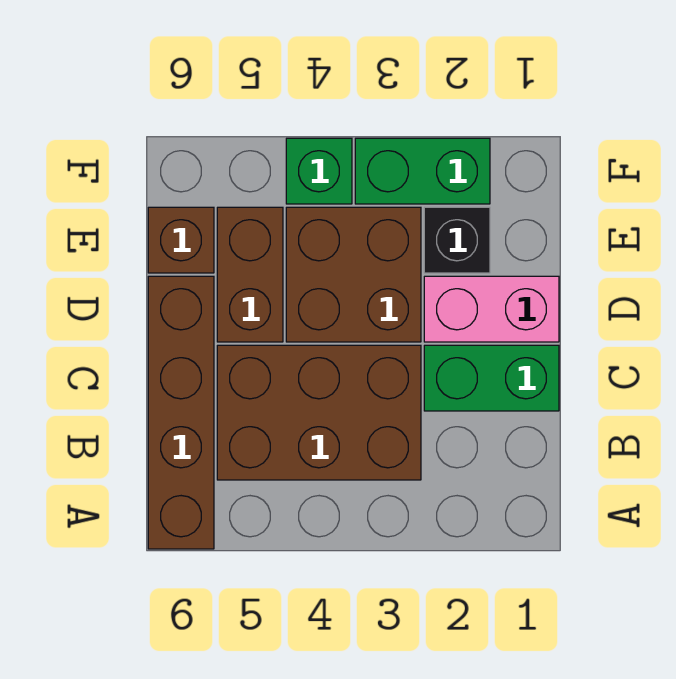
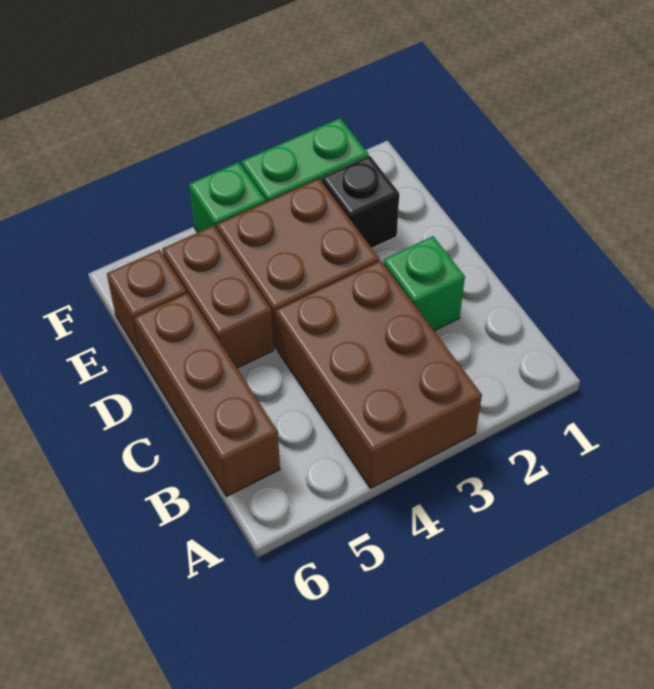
brown brick A6:D6 level 1 -> brown brick B6:D6 level 1
brown brick B3:C5 level 1 -> brown brick A3:C4 level 1
green brick C1:C2 level 1 -> green brick C2 level 1
pink brick D1:D2 level 1 -> none

